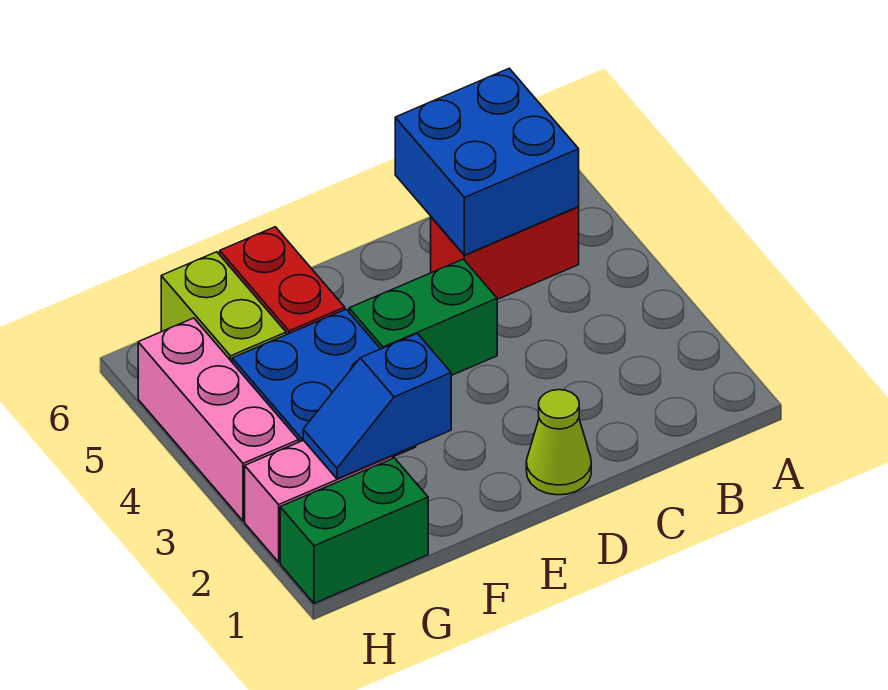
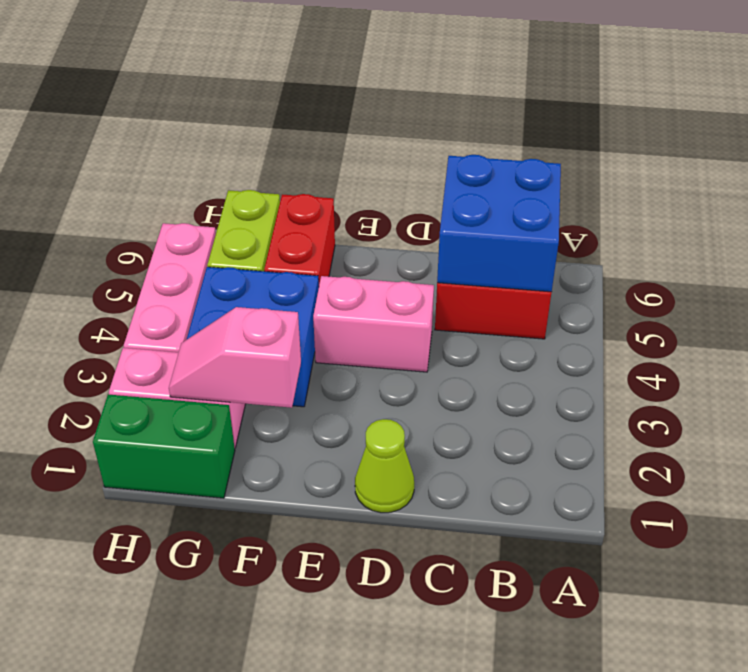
green brick D4:E4 level 1 -> pink brick D4:E4 level 1
blue slope F2:G2 level 2 top F -> pink slope F2:G2 level 2 top F

